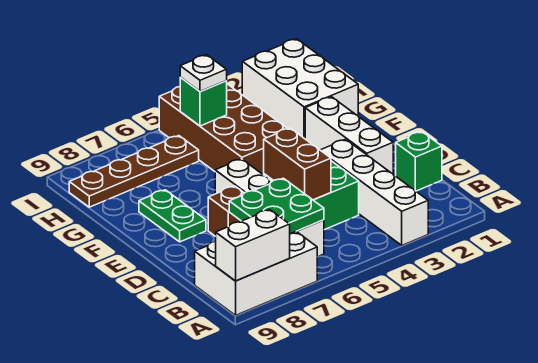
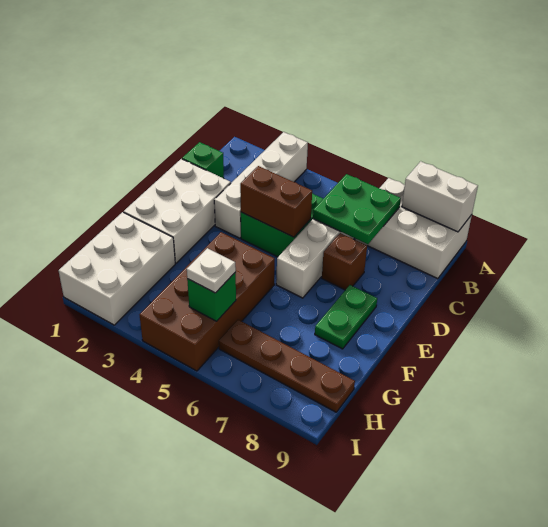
brown brick C5:D5 level 2 -> brown brick D4:D5 level 2
white brick D2:F2 level 1 -> white brick D1:F2 level 1

